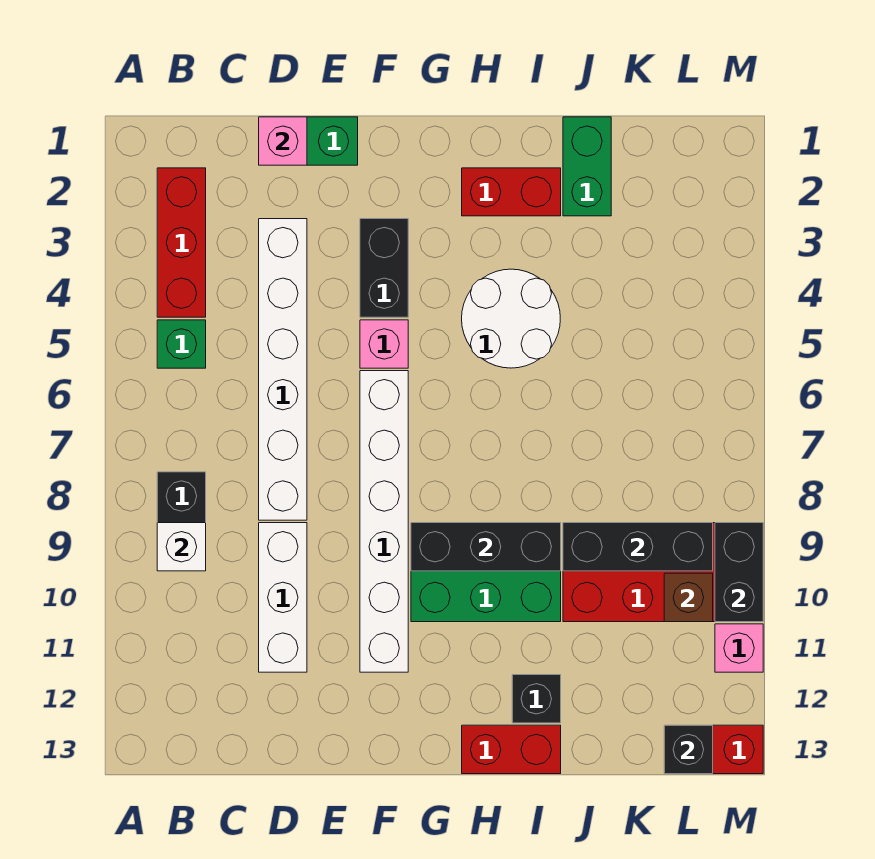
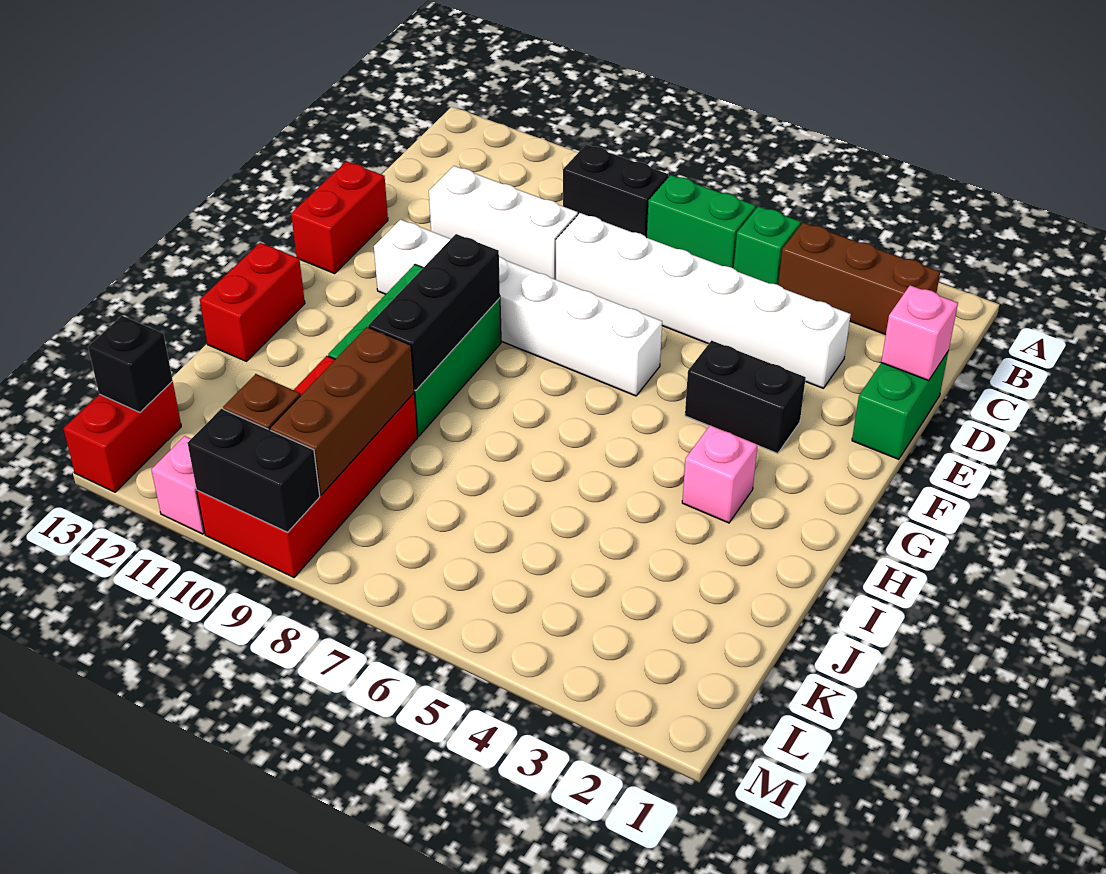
red brick B2:B4 level 1 -> brown brick B2:B4 level 1
white brick B9 level 2 -> none
pink brick F5 level 1 -> pink brick H3 level 1
red brick H2:I2 level 1 -> red brick E13:F13 level 1
white round brick H4:I5 level 1 -> none
black brick I12 level 1 -> none
green brick J1:J2 level 1 -> green brick B6:B7 level 1
black brick J9:L9 level 2 -> brown brick J9:L9 level 2

